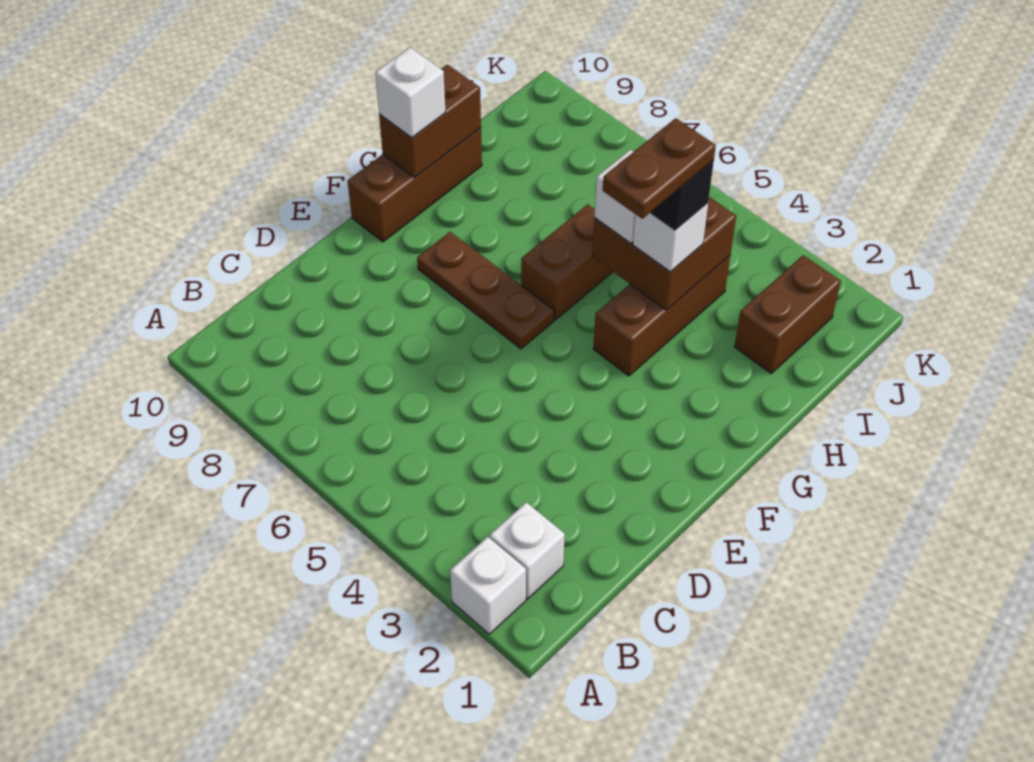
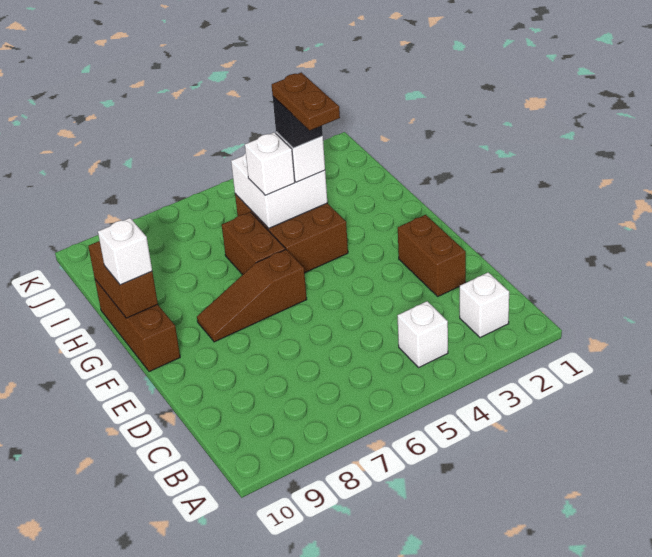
white brick A2 level 1 -> white brick B4 level 1
brown plate F6:F8 level 1 -> brown slope F6:F8 level 1 top 6
brown brick G4:I4 level 1 -> brown brick G4:I5 level 1
brown brick H4:I5 level 2 -> white brick H4:I5 level 2
brown brick I2:J2 level 1 -> brown brick D2:E2 level 1

